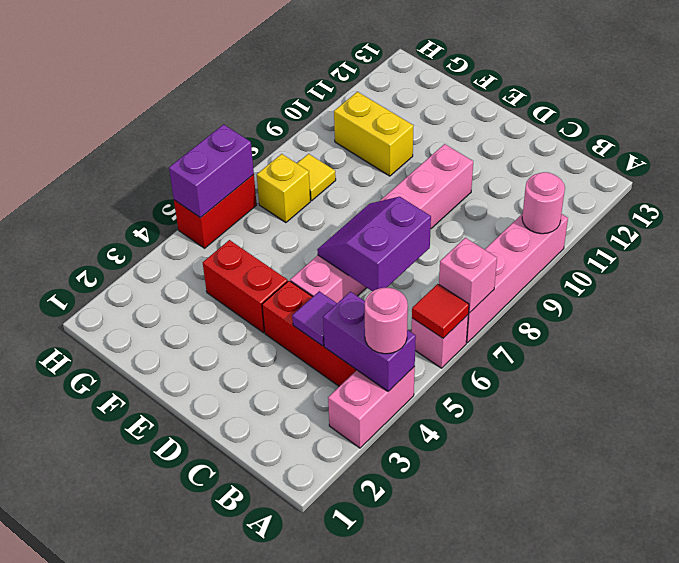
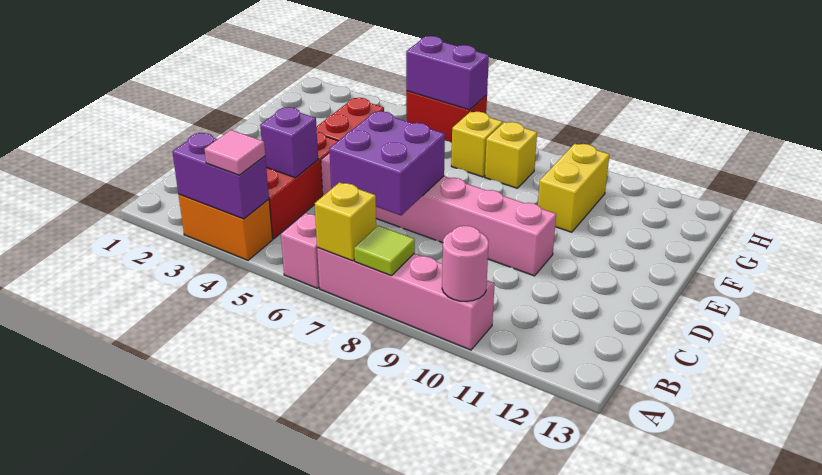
pink brick A3:A4 level 1 -> orange brick A3:A4 level 1
purple brick A4:B4 level 2 -> purple brick A3:A4 level 2
pink round brick A4 level 3 -> pink tile A4 level 3
red tile A6 level 2 -> none
pink brick A7 level 2 -> yellow brick A7 level 2
none -> lime tile A8 level 2
purple tile C4 level 2 -> purple brick C4 level 2
purple slope C6:D7 level 2 top C -> purple brick C6:D7 level 2
yellow tile G8 level 1 -> yellow brick G8 level 1

